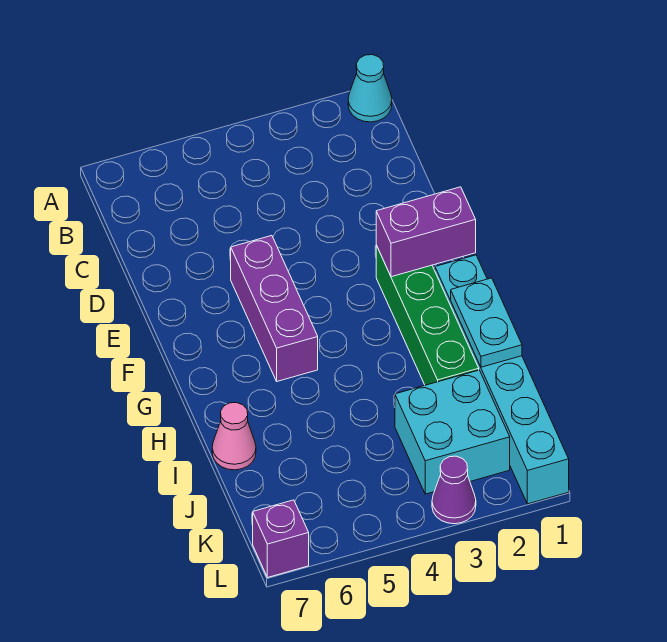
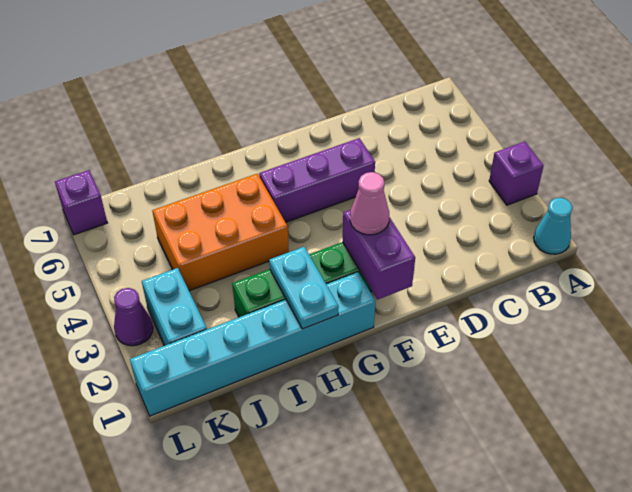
none -> purple brick A3 level 1
cyan plate H1:I1 level 2 -> cyan plate H1:H2 level 2
none -> orange brick H4:J5 level 1
pink cone I7 level 1 -> pink cone F2 level 3
cyan brick J2:K3 level 1 -> cyan brick K2:K3 level 1

